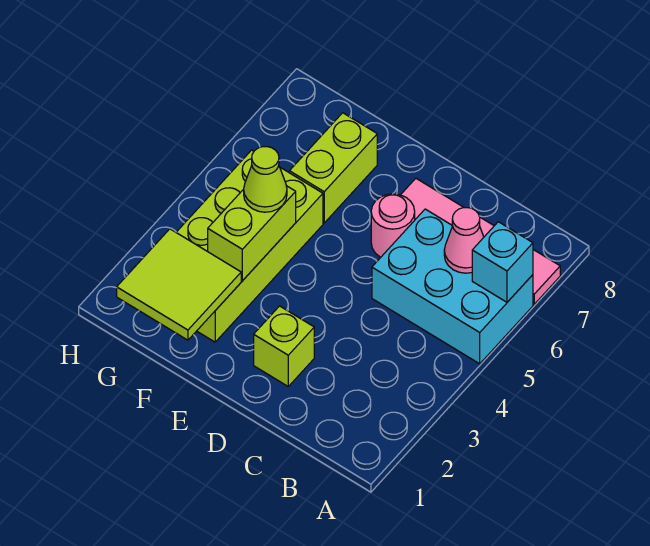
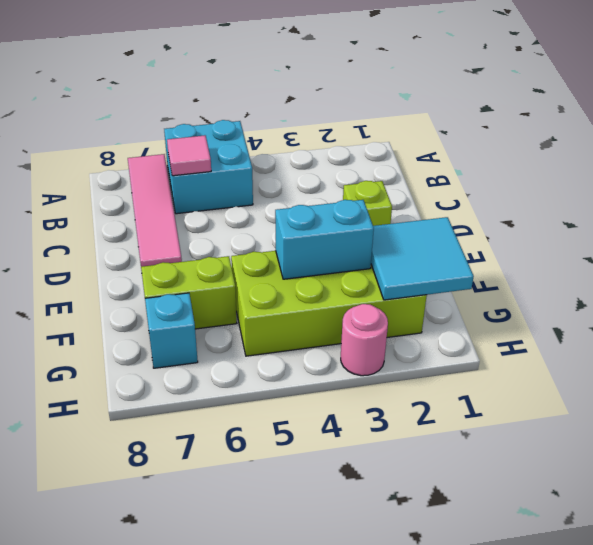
cyan brick A5:C6 level 1 -> cyan brick A5:B6 level 1
cyan brick A6 level 2 -> cyan brick G7 level 1
pink cone B6 level 2 -> pink tile B6 level 2
pink round brick D6 level 1 -> pink round brick H3 level 1
lime tile F1:G2 level 2 -> cyan tile F1:G2 level 2
lime brick F3:F4 level 2 -> cyan brick F3:F4 level 2
lime cone F4 level 3 -> none

